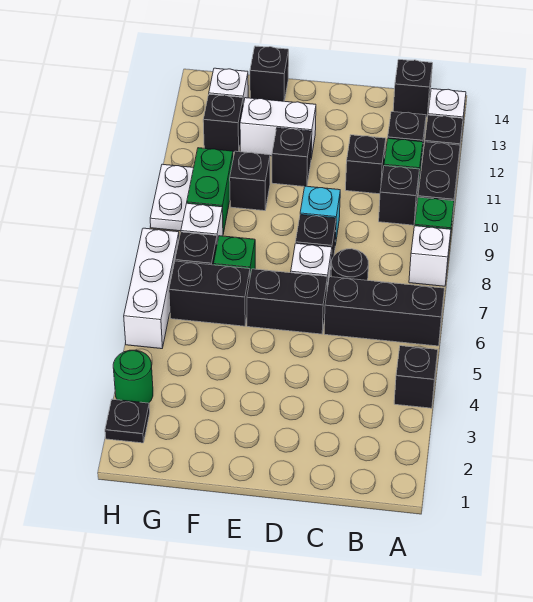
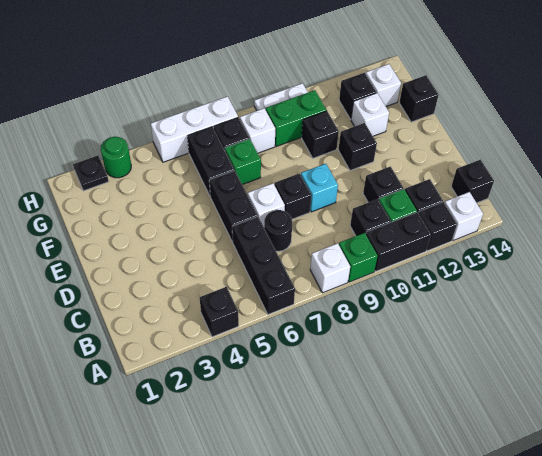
white brick E12:F12 level 1 -> white brick F12 level 1

